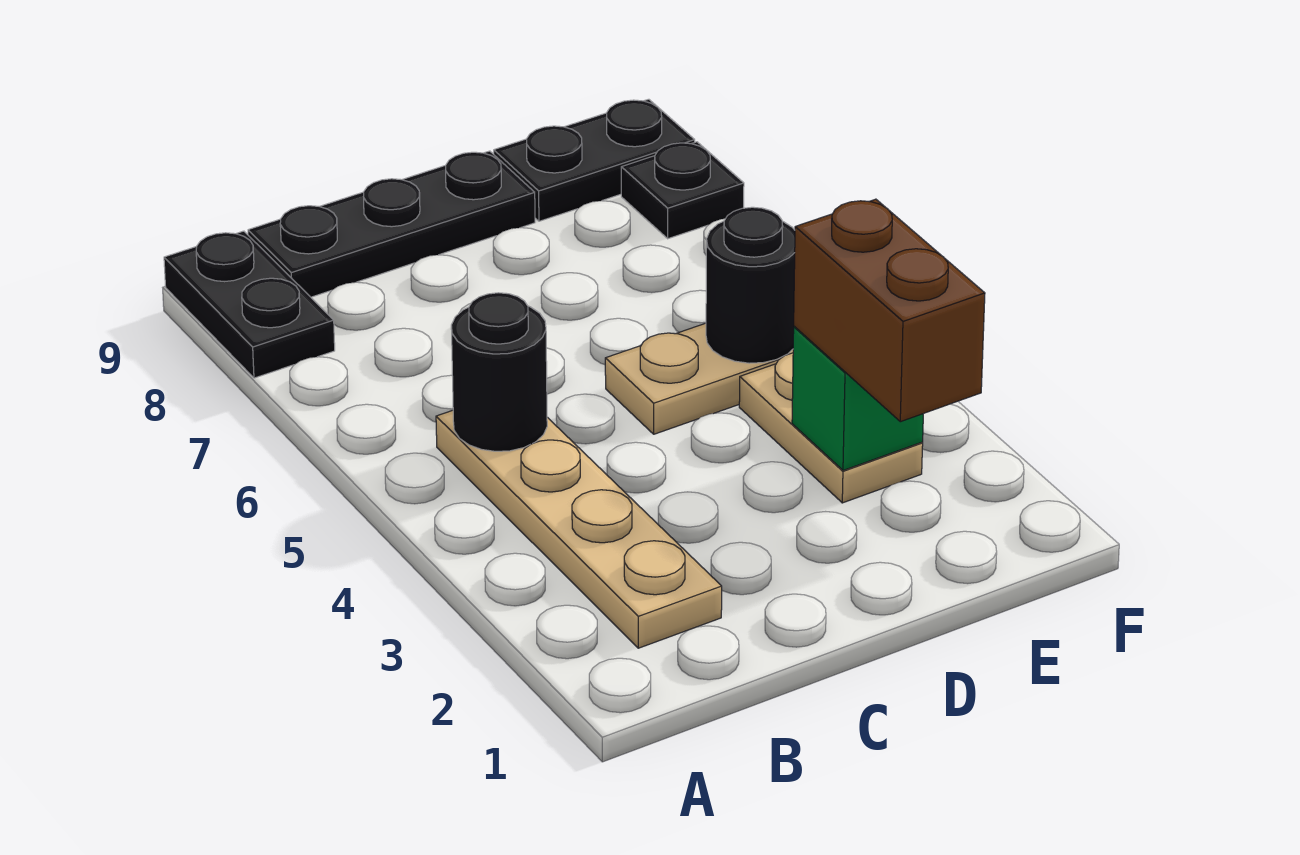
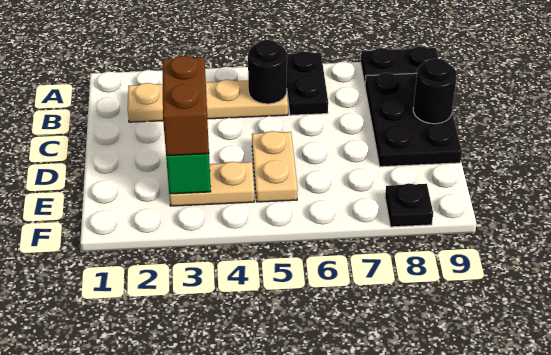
black plate B9:D9 level 1 -> black plate B8:D9 level 1
brown brick E2:E3 level 3 -> brown brick D3:E3 level 3
black round brick E5 level 2 -> black round brick C9 level 2
black plate E9:F9 level 1 -> black plate A6:B6 level 1

